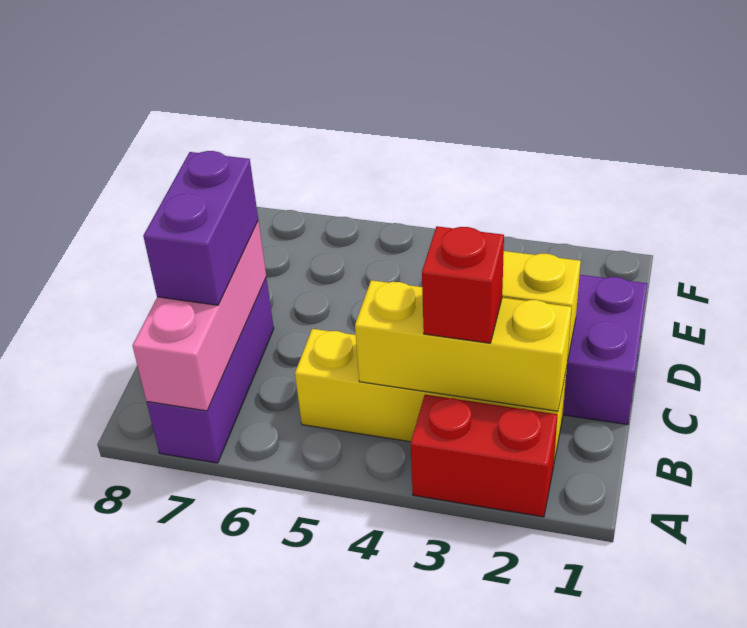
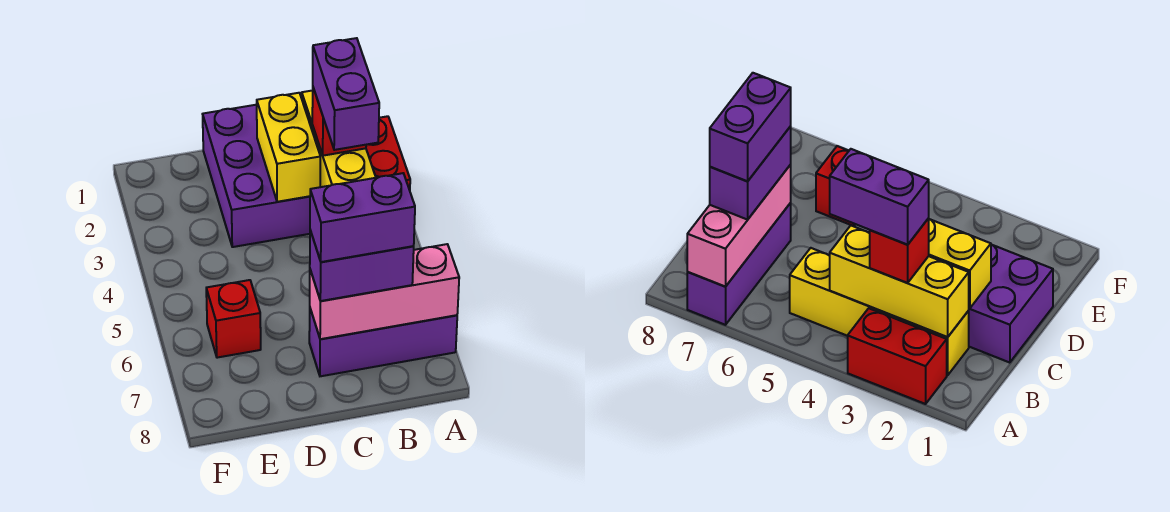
none -> purple brick B3:B4 level 4
none -> purple brick B7:C7 level 4
none -> red brick E6 level 1

